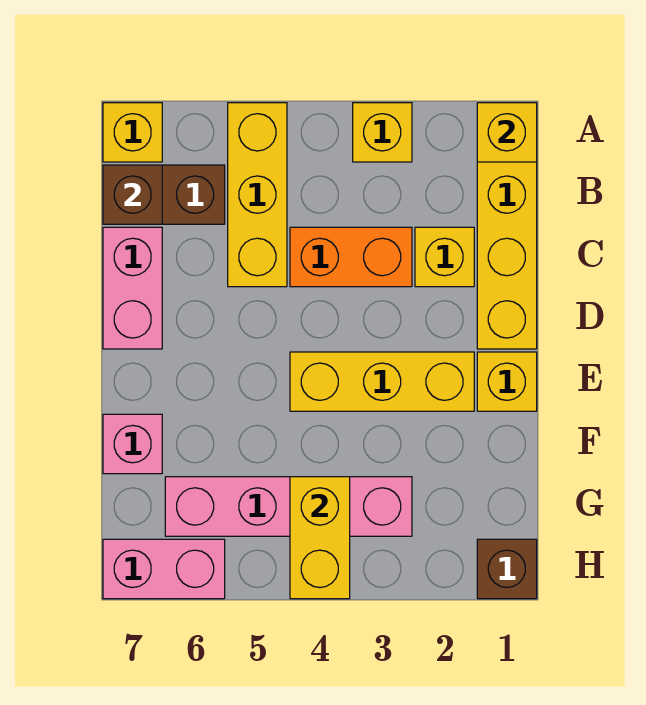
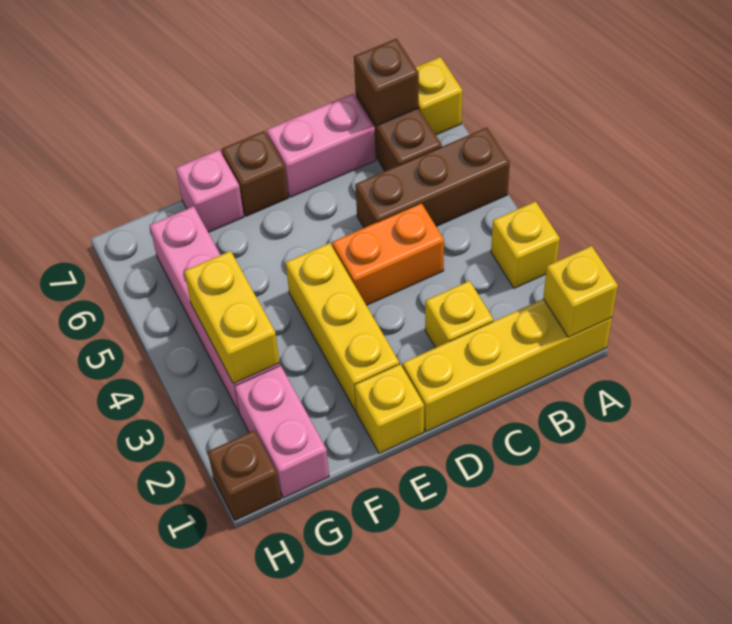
yellow brick A5:C5 level 1 -> brown brick A5:C5 level 1
orange brick C3:C4 level 1 -> orange brick C4:D4 level 1
none -> brown brick E7 level 1
yellow brick G4:H4 level 2 -> yellow brick G3:G4 level 2
pink brick H6:H7 level 1 -> pink brick G1:G2 level 1

